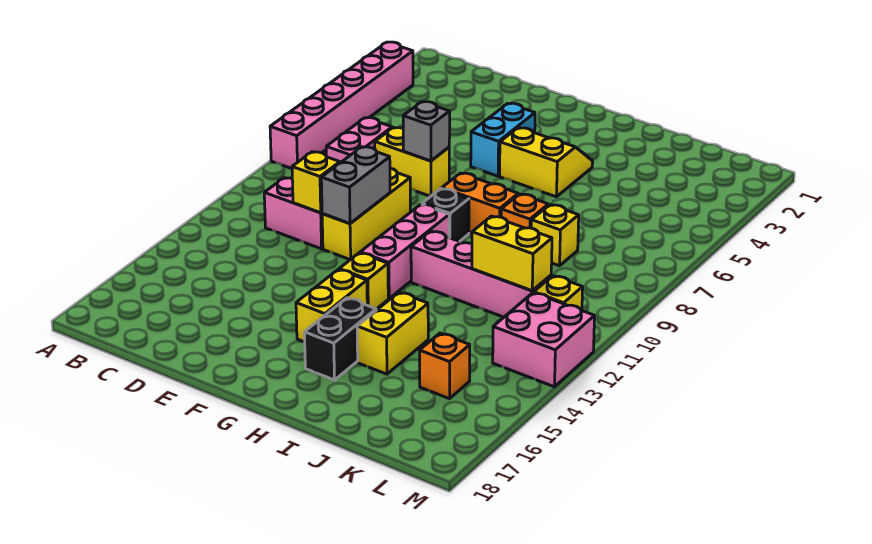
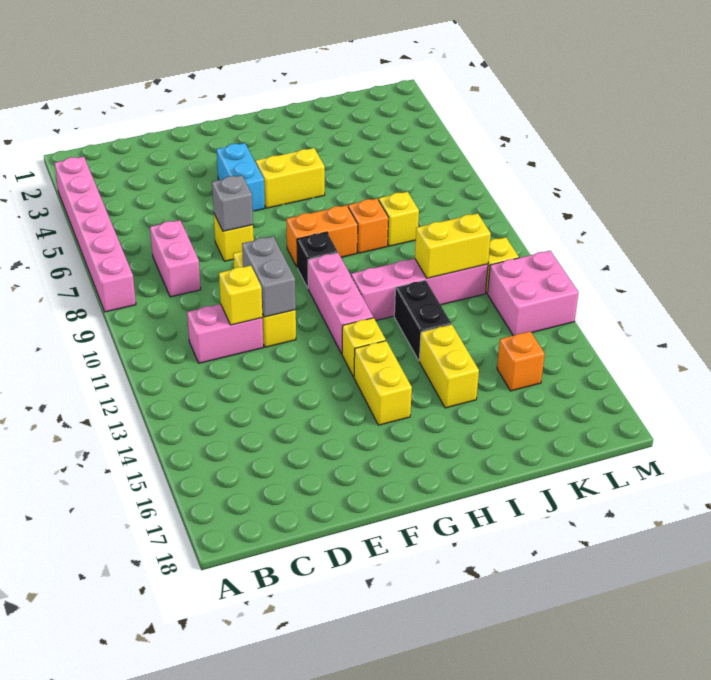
yellow brick D7:E7 level 1 -> yellow brick E7 level 1
black brick H15:H16 level 1 -> black brick I12:I13 level 1

